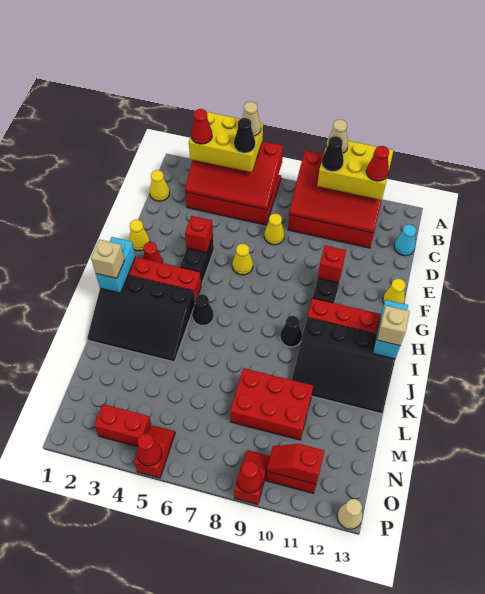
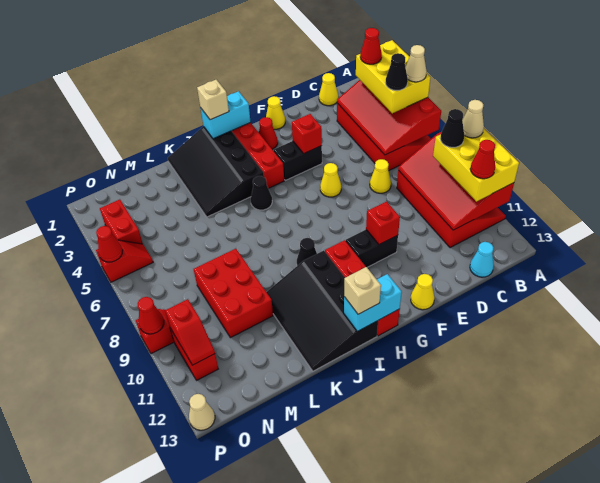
red slope O10:O11 level 2 top 11 -> red slope O10:O11 level 2 top 10

